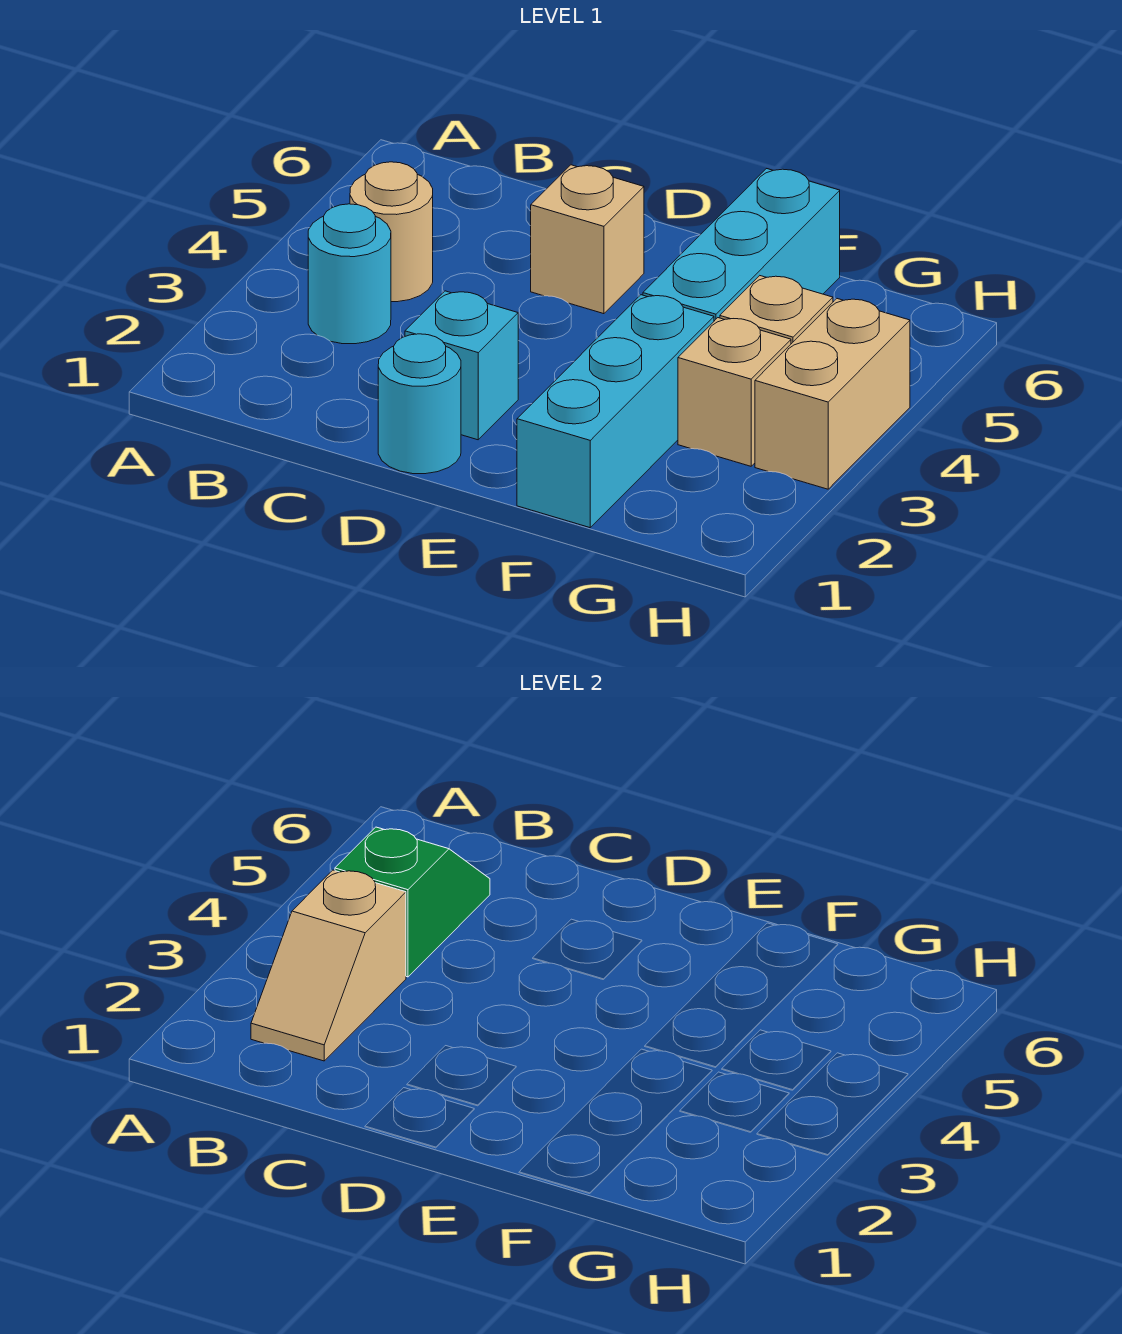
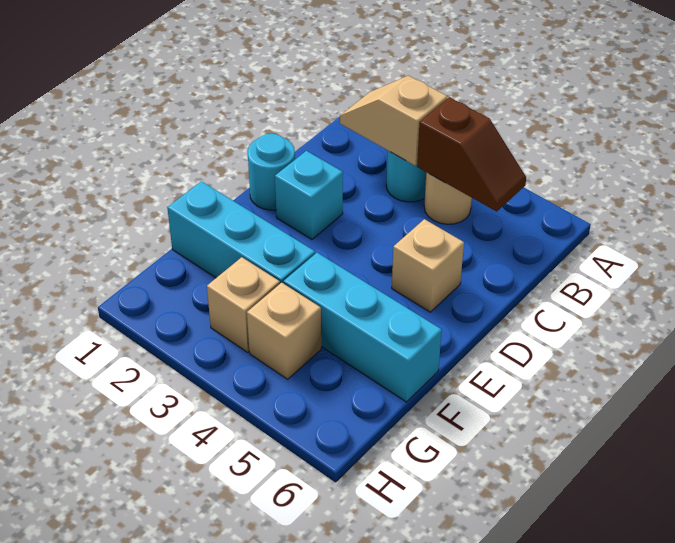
green slope B4:B5 level 2 top 4 -> brown slope B4:B5 level 2 top 4
tan brick H3:H4 level 1 -> none

